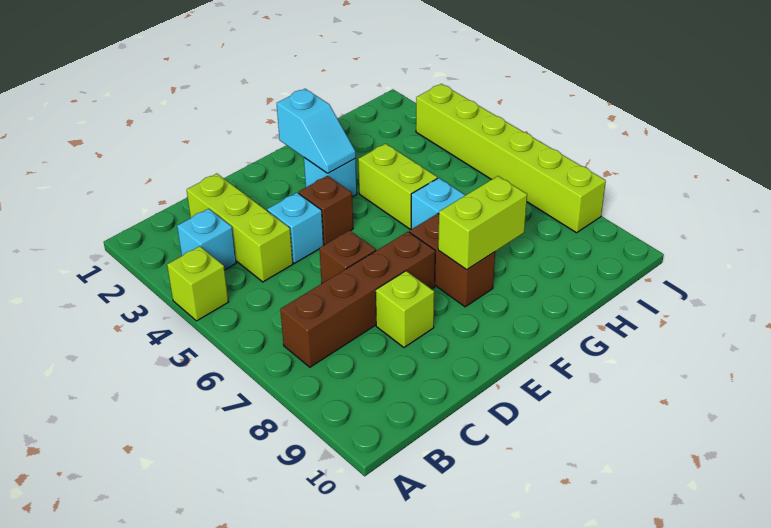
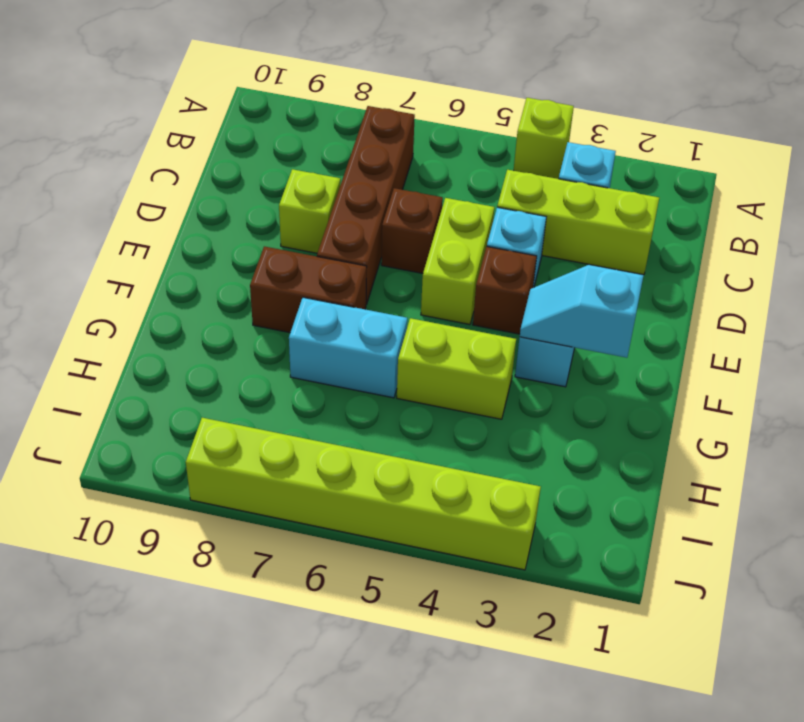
lime brick F8:G8 level 2 -> lime brick D5:E5 level 1

